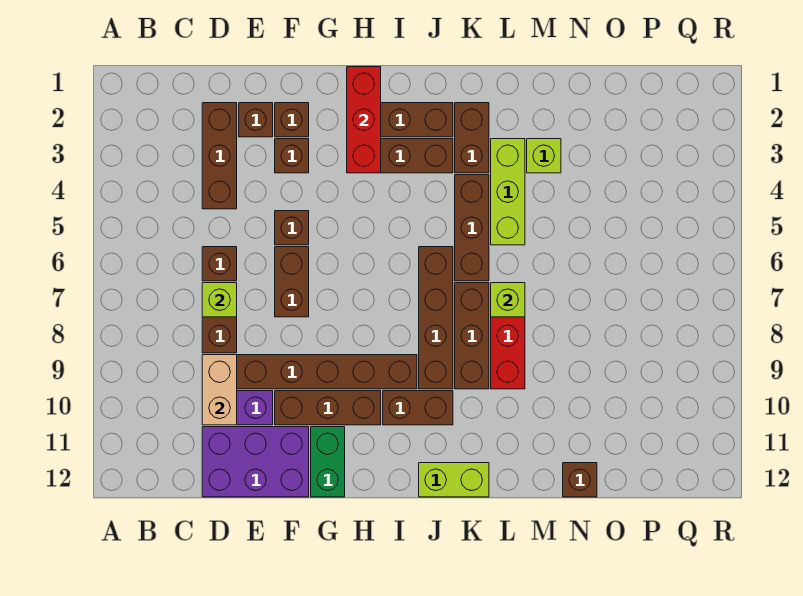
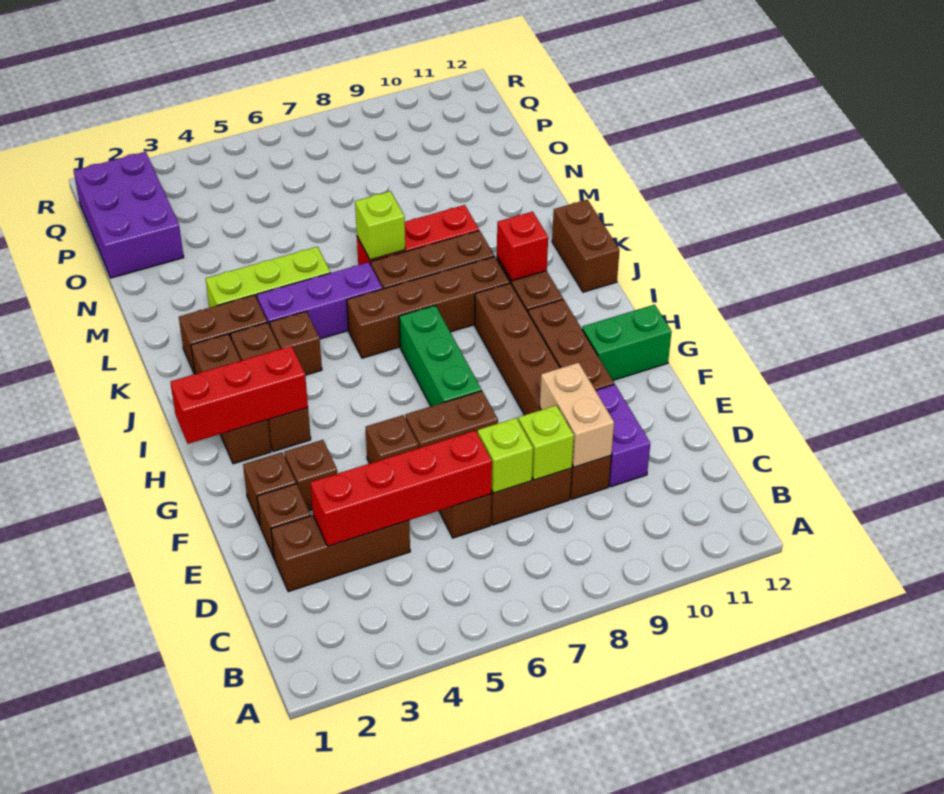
none -> red brick D3:D6 level 2
tan brick D9:D10 level 2 -> tan brick D9:E9 level 2
purple brick D11:F12 level 1 -> purple brick O1:Q2 level 1
none -> green brick G7:I7 level 1
none -> red brick J10 level 2
lime brick J12:K12 level 1 -> brown brick J12:K12 level 1
brown brick K4:K6 level 1 -> purple brick K4:K6 level 1
lime brick M3 level 1 -> lime brick D8 level 2
brown brick N12 level 1 -> brown brick J4 level 1

